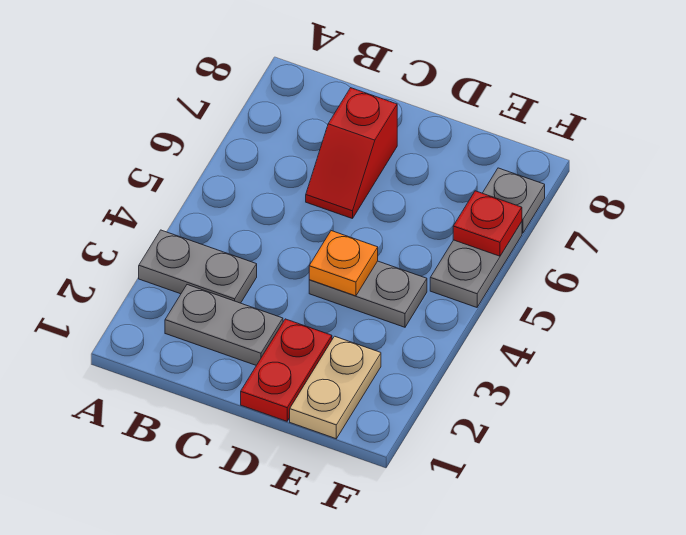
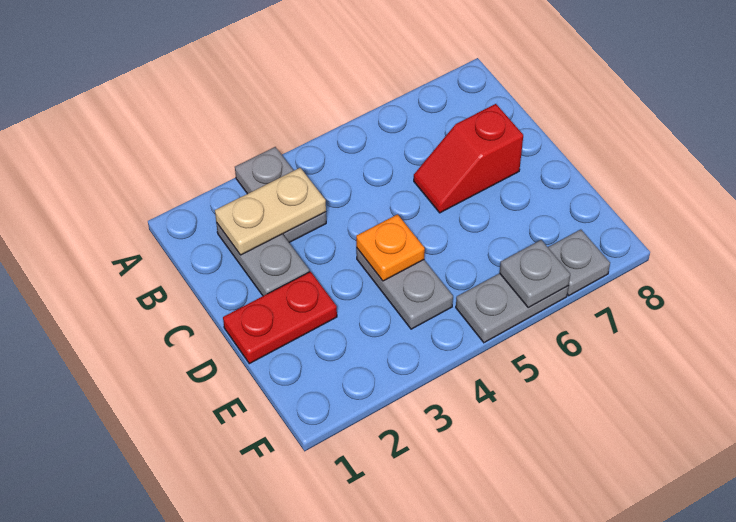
tan plate E1:E2 level 1 -> tan plate B2:B3 level 2
red plate F6 level 2 -> grey plate F6 level 2

